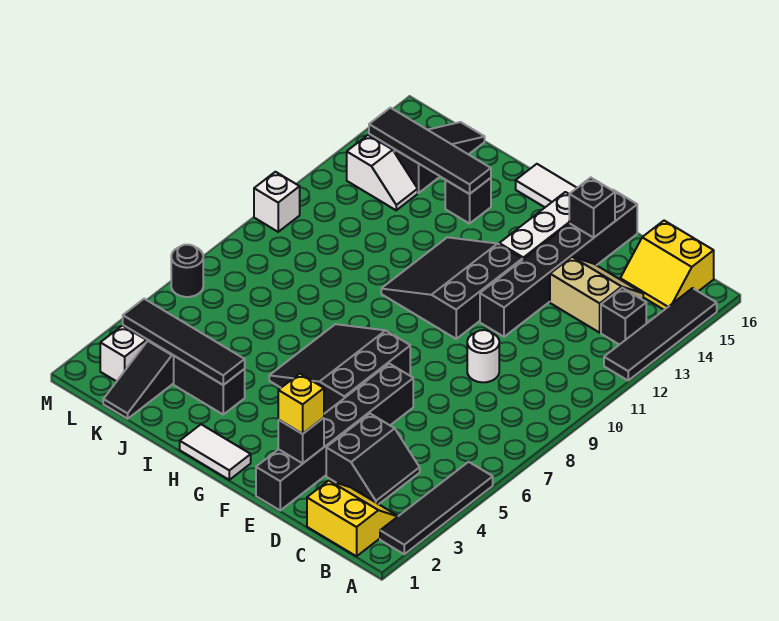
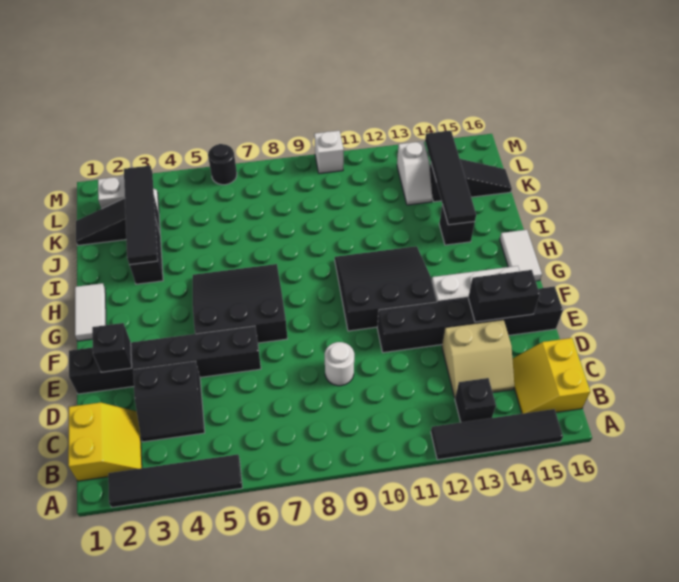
tan slope C13:D14 level 1 top 13 -> tan slope C13:D14 level 1 top D
yellow brick E2 level 3 -> none
black brick E15 level 2 -> black brick E14:E15 level 2

